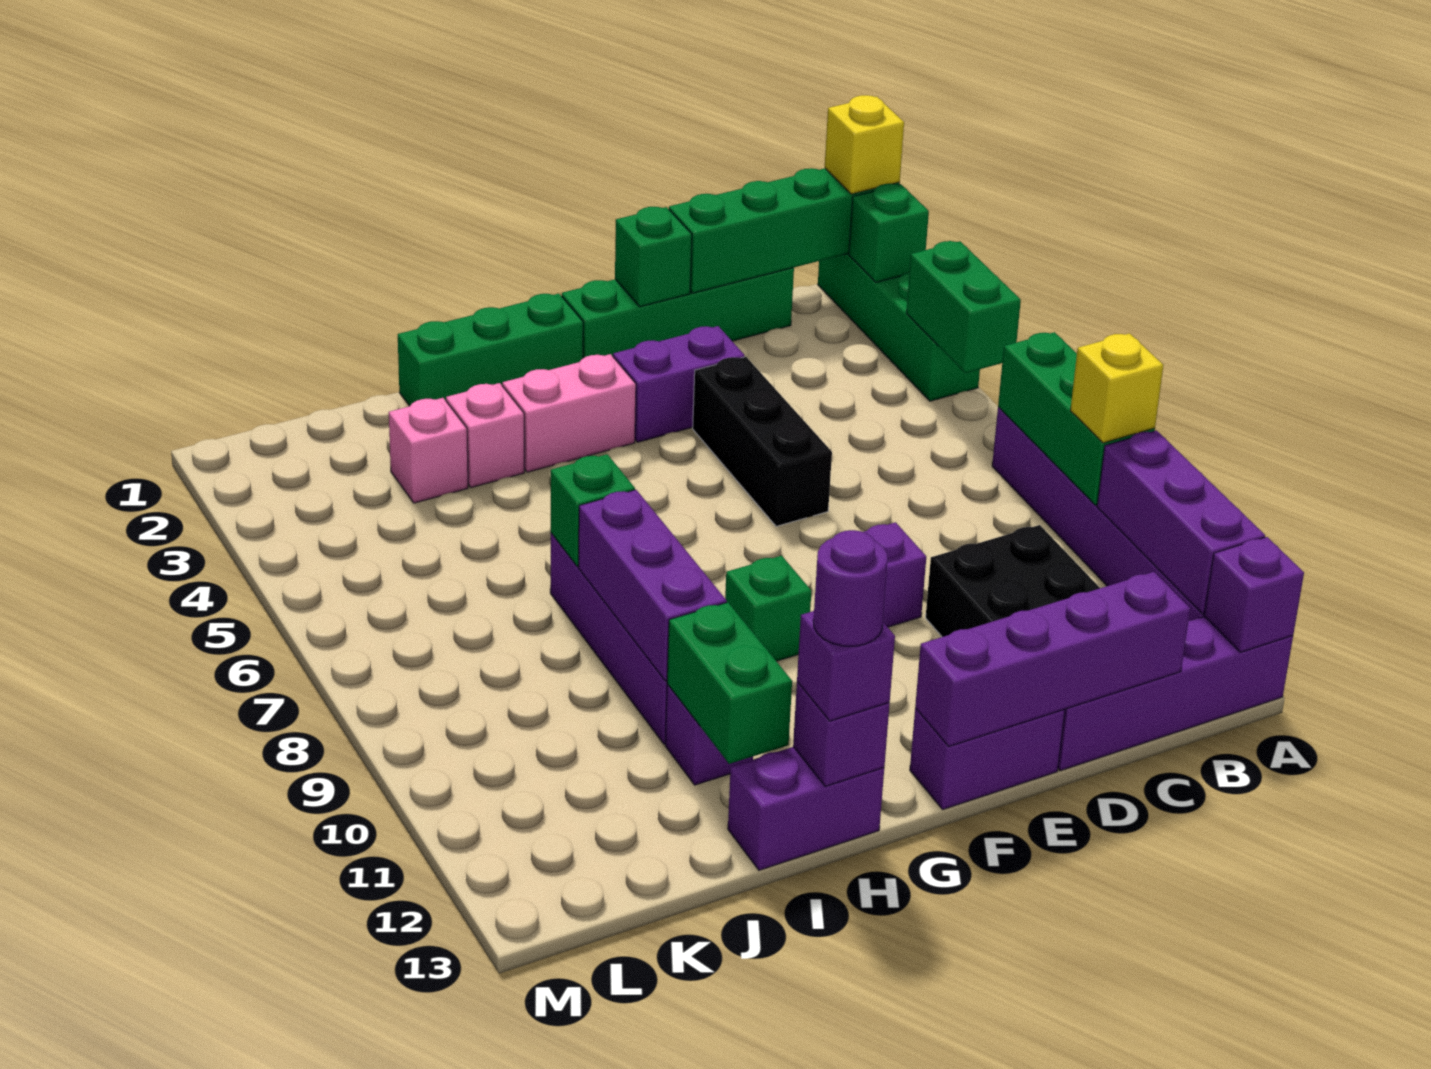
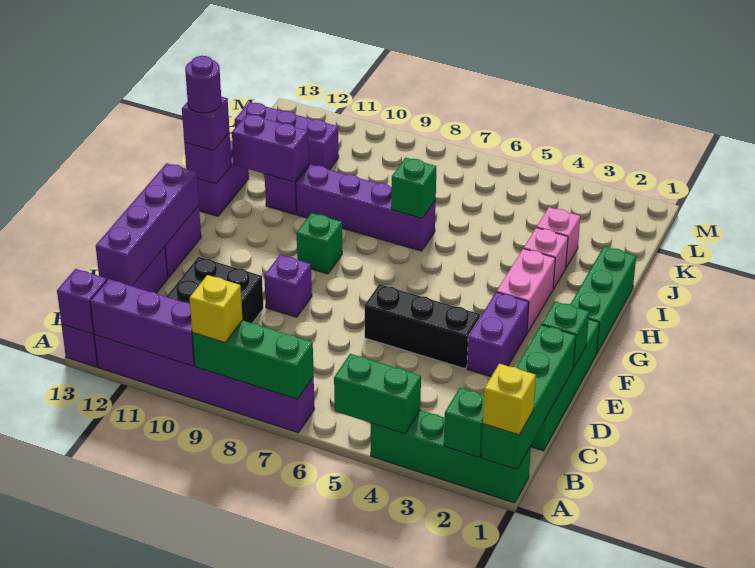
purple brick I8:I10 level 2 -> purple brick K11:K13 level 1
green brick I11:I12 level 2 -> purple brick I11:I12 level 2

